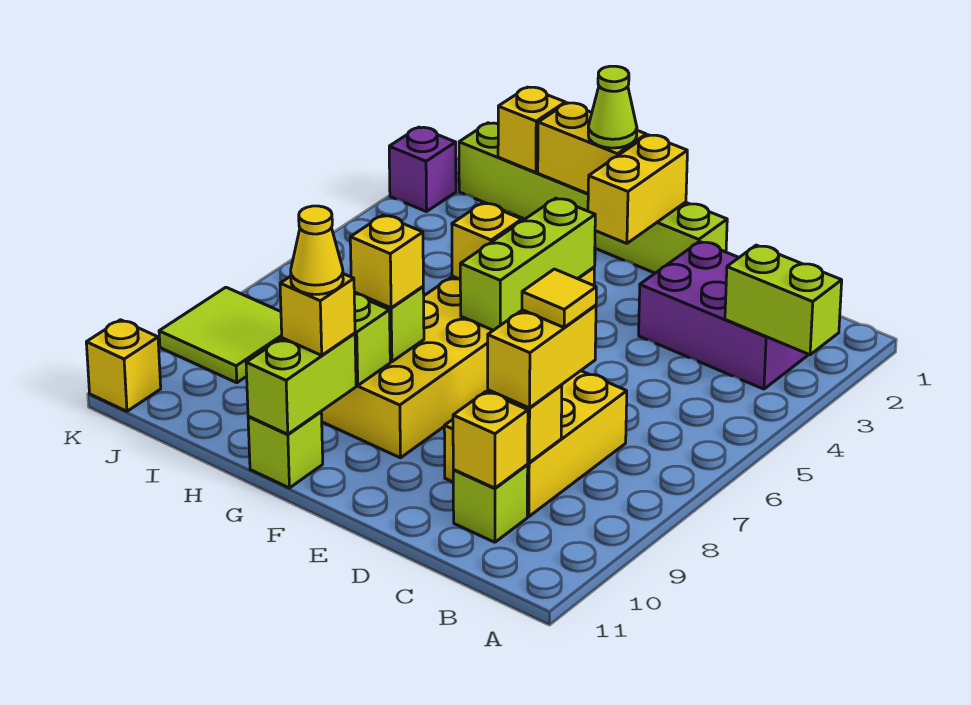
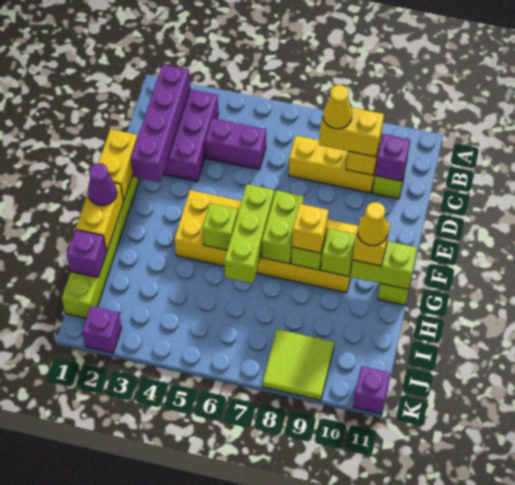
lime brick A3:B3 level 2 -> lime brick F7:G7 level 2
none -> purple brick B2:E2 level 2
none -> purple brick C4:C5 level 1
yellow brick C7:D9 level 1 -> yellow brick C7:C9 level 1
yellow tile C8 level 4 -> yellow cone C8 level 4
yellow brick C10 level 2 -> purple brick C10 level 2
yellow brick F1:F2 level 2 -> yellow brick E1:F1 level 2
lime brick F4:F6 level 2 -> lime brick F6:H6 level 2
lime cone G1 level 3 -> purple cone G1 level 3
yellow brick G5 level 2 -> lime brick G5 level 2
yellow brick I1 level 2 -> purple brick I1 level 2
yellow brick K11 level 1 -> purple brick K11 level 1

